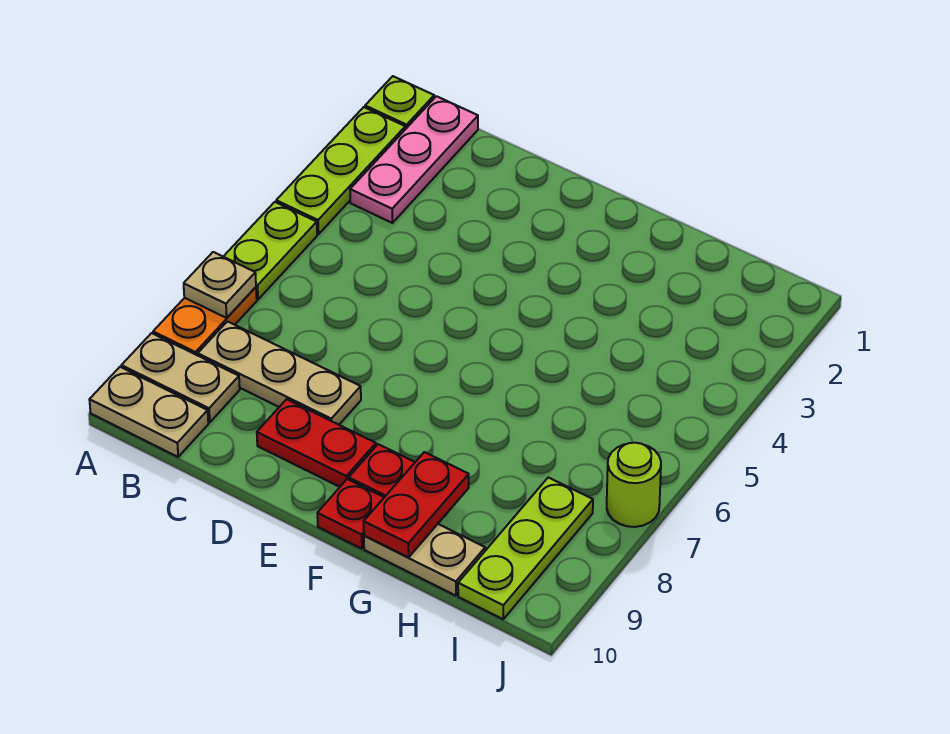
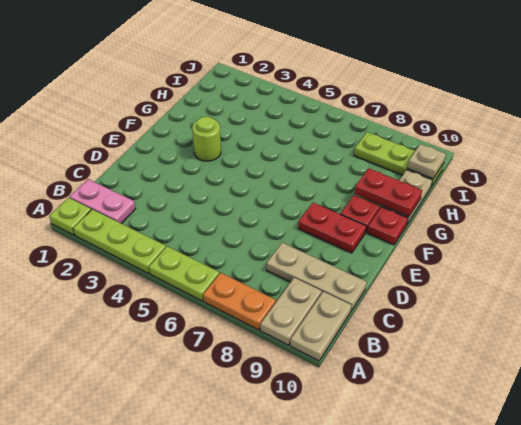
tan plate A7 level 2 -> tan plate I10 level 2
pink plate B1:B3 level 1 -> pink plate B1:B2 level 1
tan plate B8:D8 level 1 -> tan plate C8:C10 level 1
red plate D9:E9 level 1 -> red plate E8:E9 level 1
lime round brick J7 level 1 -> lime round brick F3 level 1

